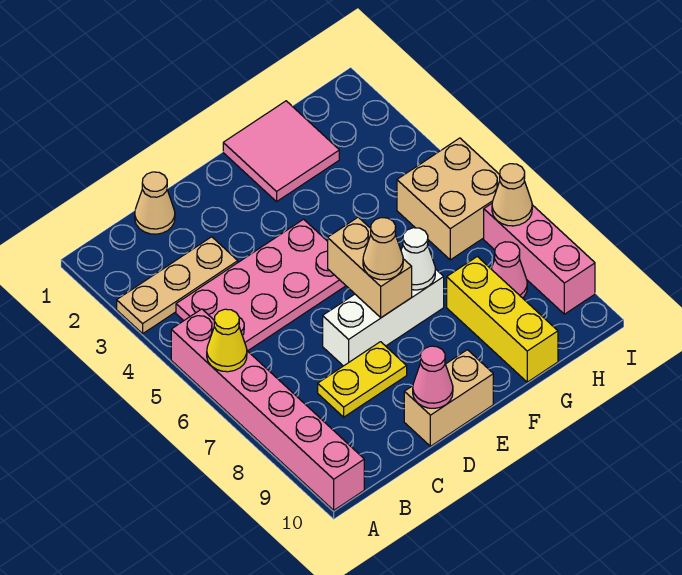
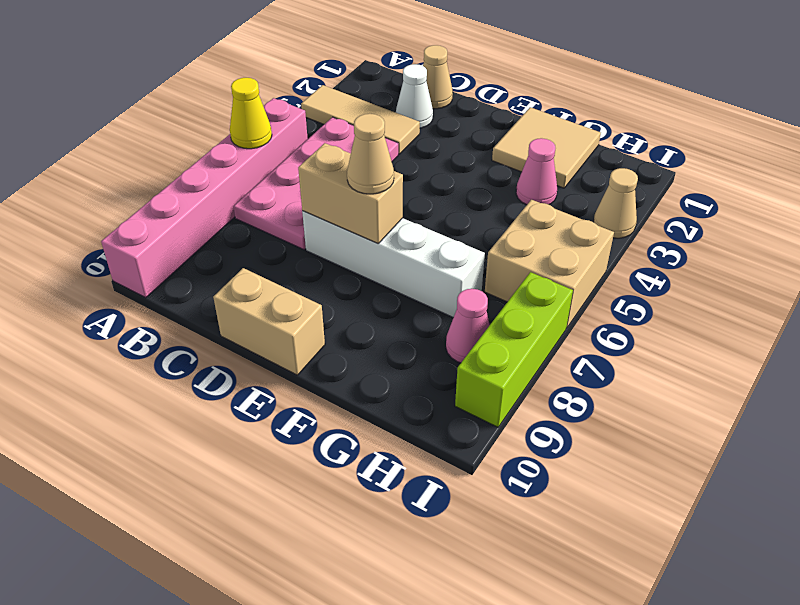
tan plate A3:C3 level 1 -> tan tile A3:C3 level 1
pink plate B4:E5 level 1 -> pink plate B4:C7 level 1
yellow plate C8:D8 level 1 -> none
white brick D7:F7 level 1 -> white brick D7:G7 level 1
pink cone D10 level 2 -> pink cone G3 level 1
tan brick E6:E7 level 2 -> tan brick D7:E7 level 2
pink tile F1:G2 level 1 -> tan tile F1:G2 level 1
white cone F7 level 2 -> white cone C2 level 1
yellow brick G8:G10 level 1 -> none
pink brick I7:I9 level 1 -> lime brick I7:I9 level 1
tan cone I7 level 2 -> tan cone I3 level 1

